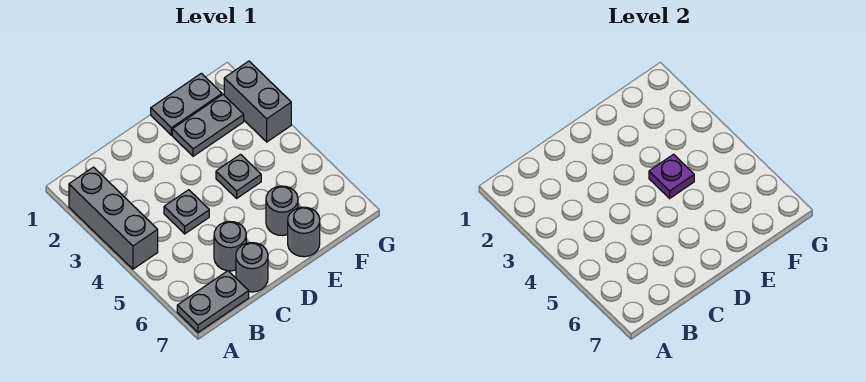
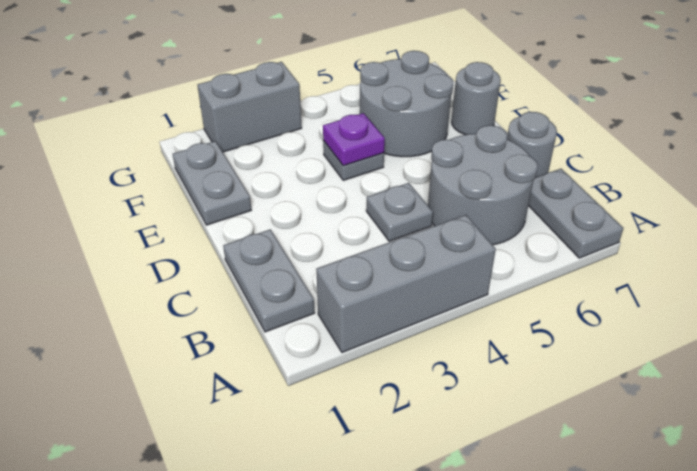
grey round brick C6 level 1 -> grey round brick B5:C6 level 1
grey plate E2:F2 level 1 -> grey plate B1:C1 level 1
grey round brick E6 level 1 -> grey round brick E5:F6 level 1

